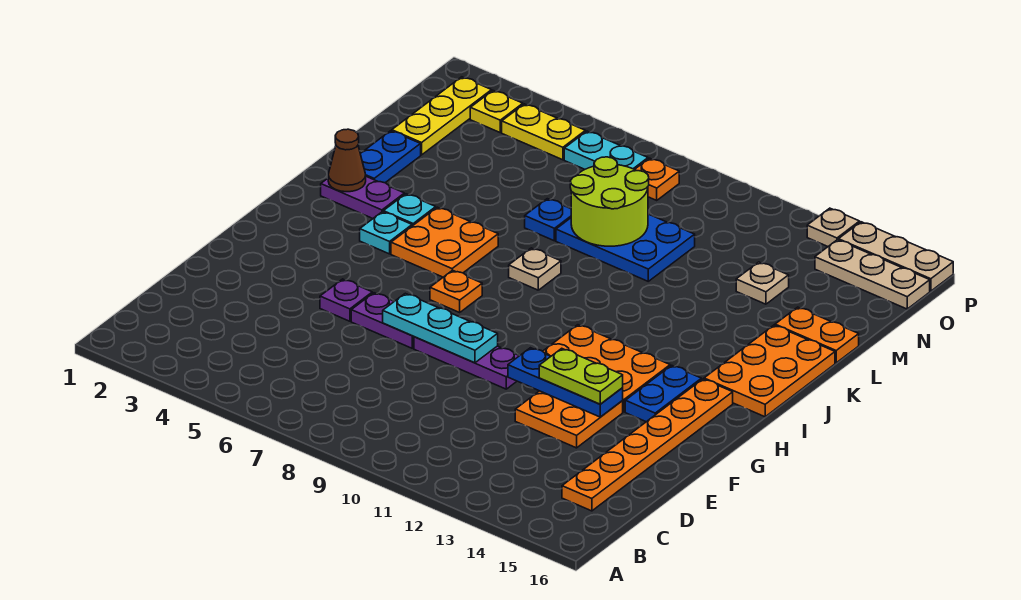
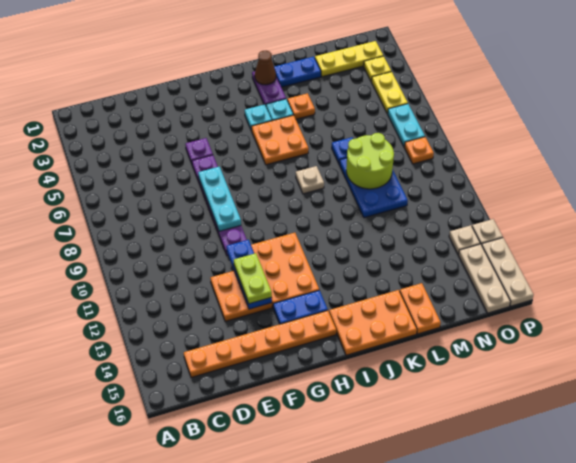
orange plate H7 level 1 -> orange plate K4 level 1
tan plate M13 level 1 -> tan plate O13 level 1

